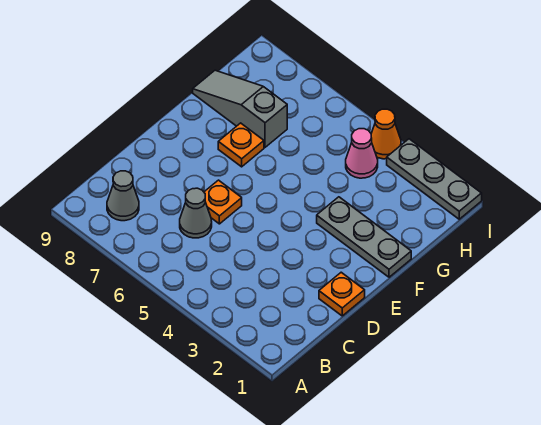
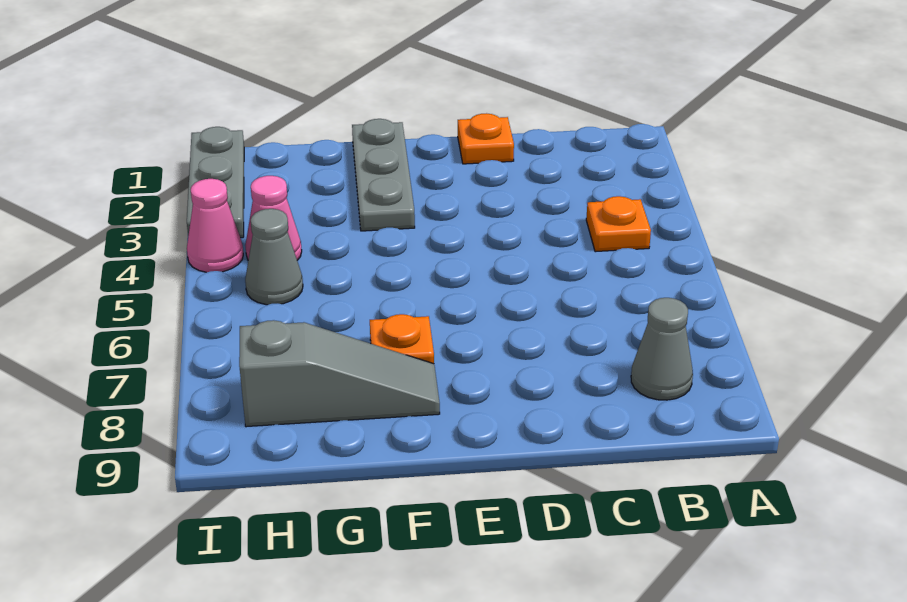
grey cone C6 level 1 -> grey cone H5 level 1
orange plate D6 level 1 -> orange plate B4 level 1
grey slope G7:G9 level 1 top 7 -> grey slope F8:H8 level 1 top H
orange cone I4 level 1 -> pink cone I4 level 1

